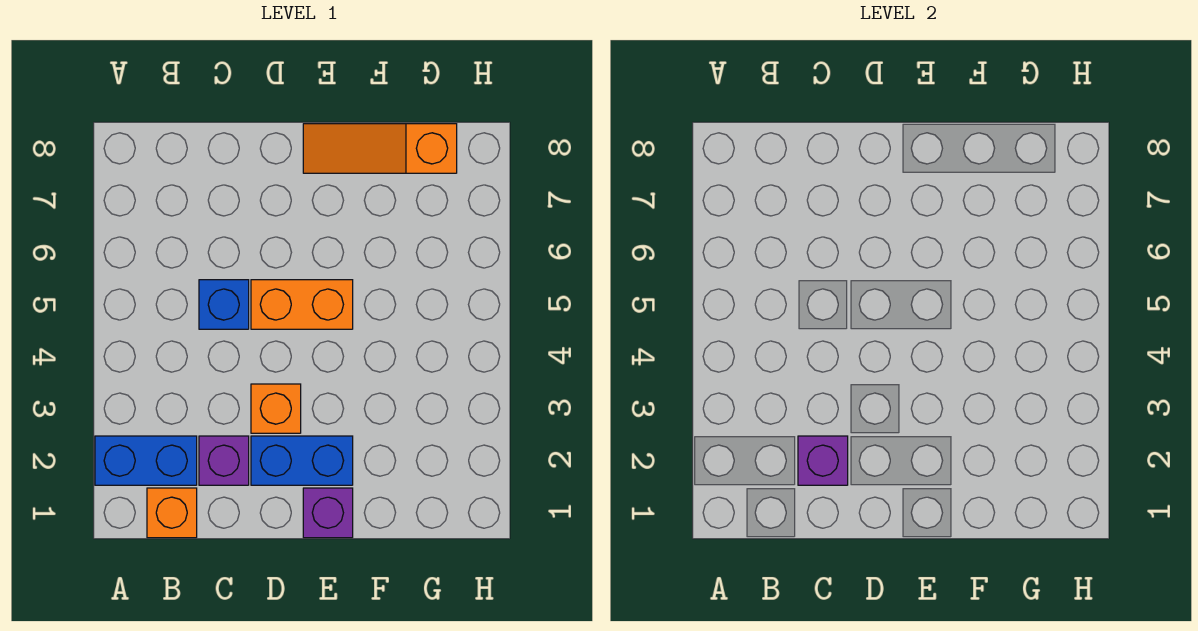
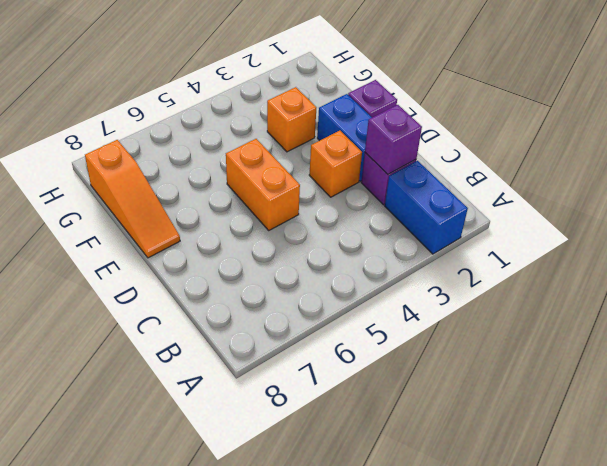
orange brick B1 level 1 -> orange brick F3 level 1
blue brick C5 level 1 -> none

